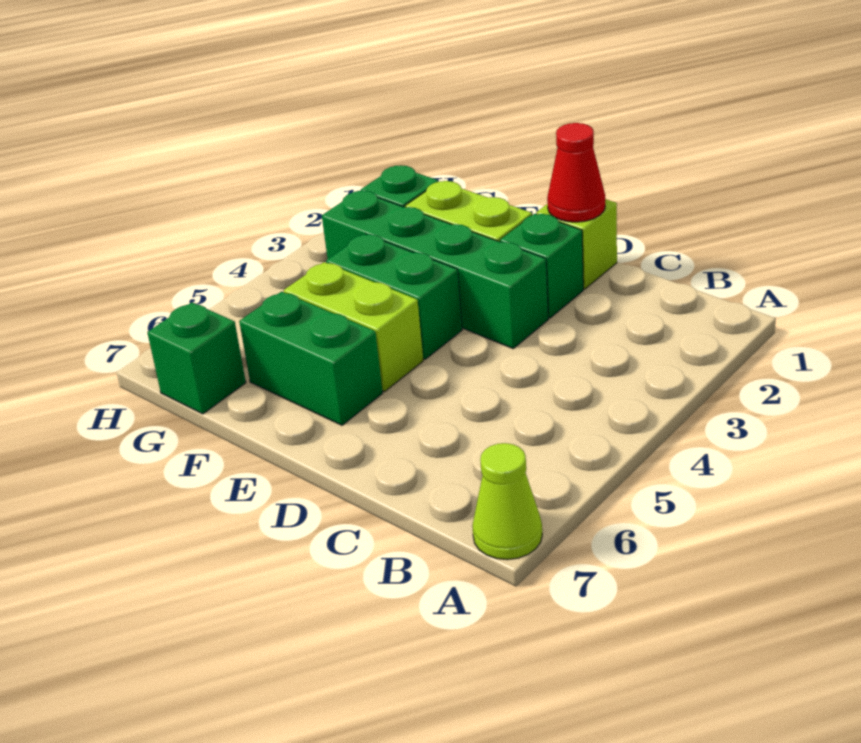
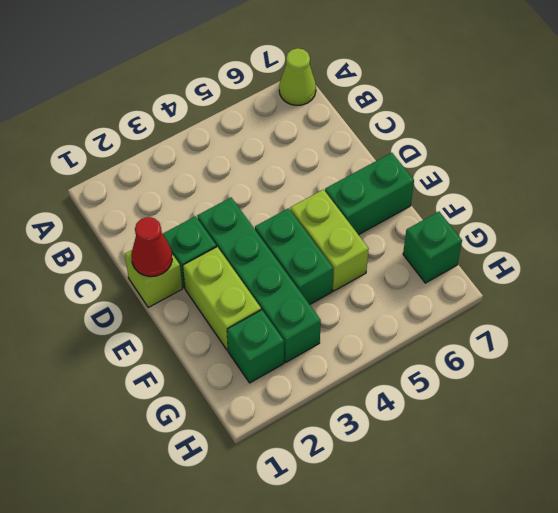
green brick E6:F6 level 1 -> green brick E6:E7 level 1

